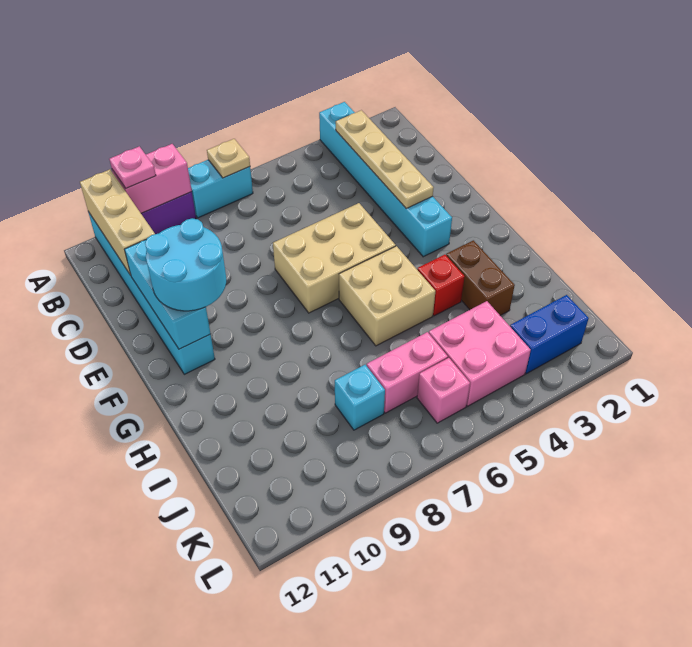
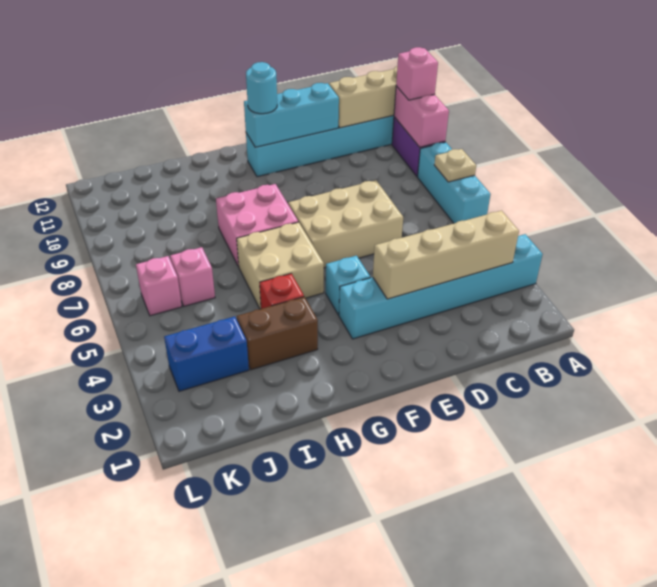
cyan brick A7:A8 level 1 -> cyan brick A6:A8 level 1
pink plate A10 level 3 -> pink brick A10 level 3
tan plate B3:E3 level 2 -> tan brick B3:E3 level 2
tan brick E5:F7 level 1 -> tan brick D6:F7 level 1
cyan round brick E10:F11 level 3 -> cyan round brick F11 level 3
pink brick J4:K5 level 1 -> pink brick G7:H8 level 1
pink brick J6:J7 level 1 -> pink brick J6 level 1
cyan brick J8 level 1 -> cyan brick F4 level 1
blue brick K2:K3 level 1 -> blue brick J3:K3 level 1

